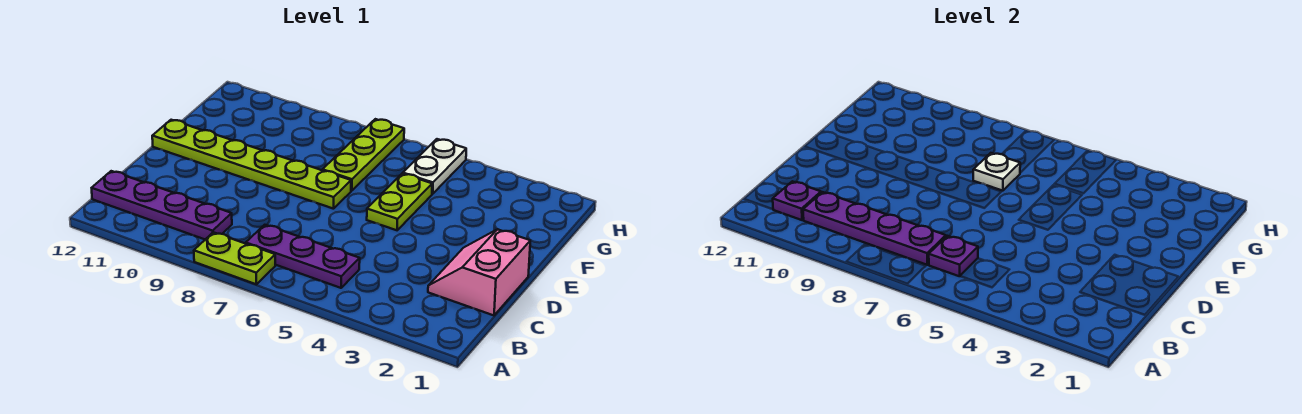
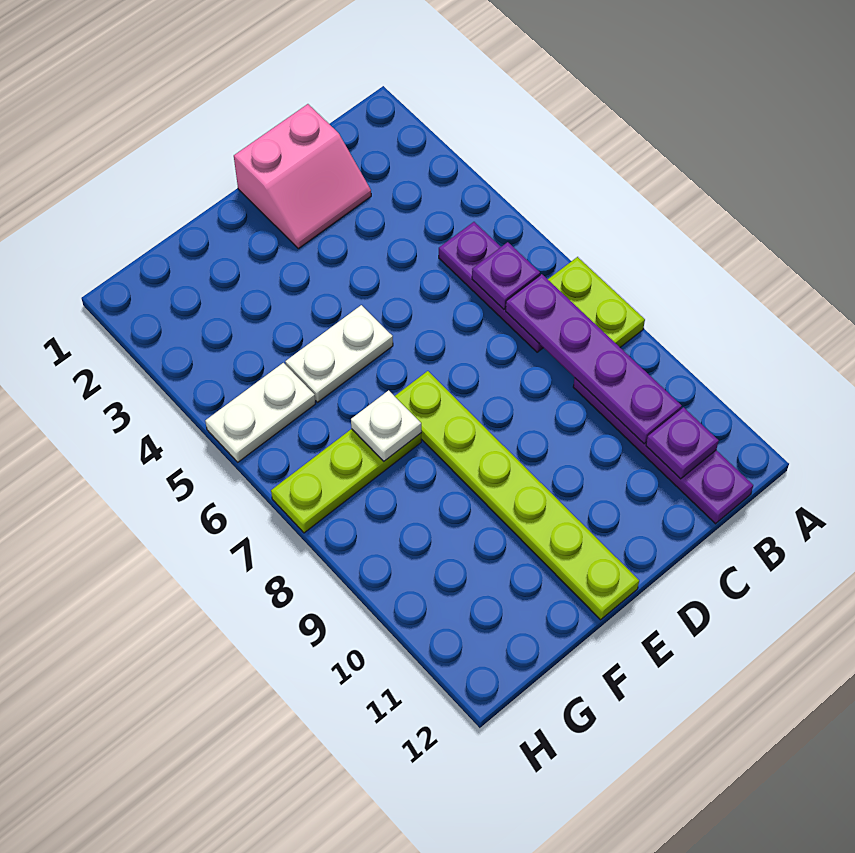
lime plate E5:F5 level 1 -> white plate E5:F5 level 1

